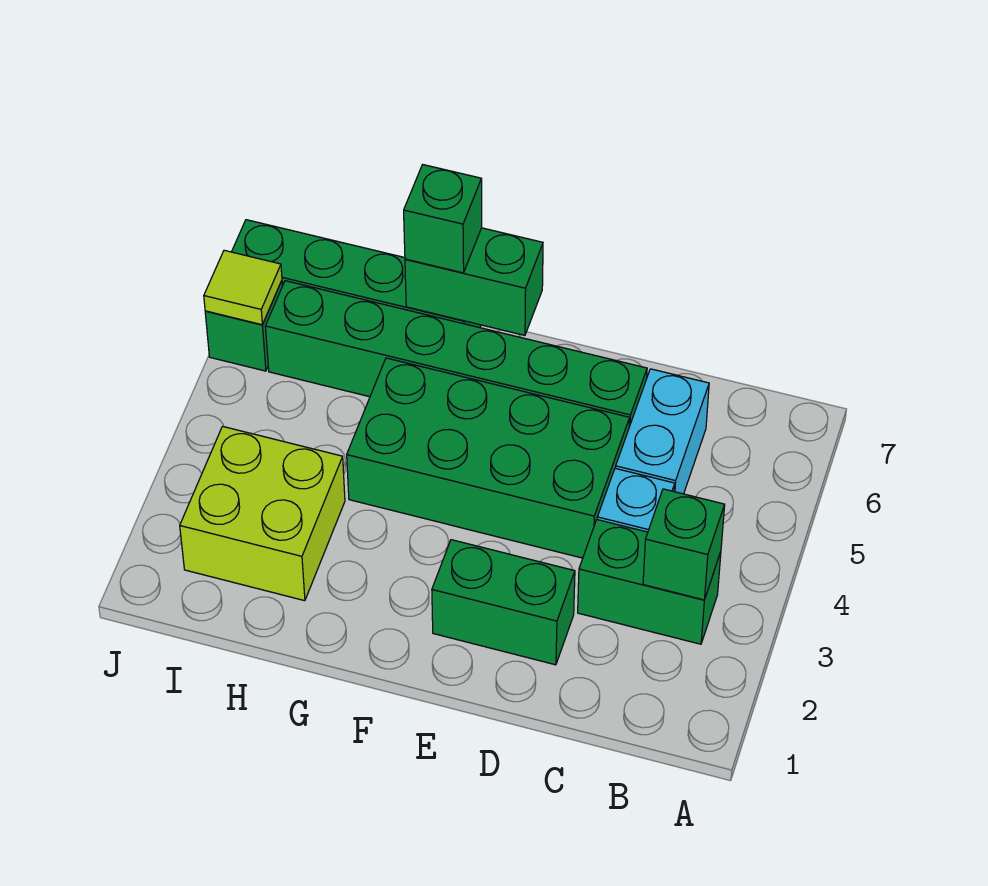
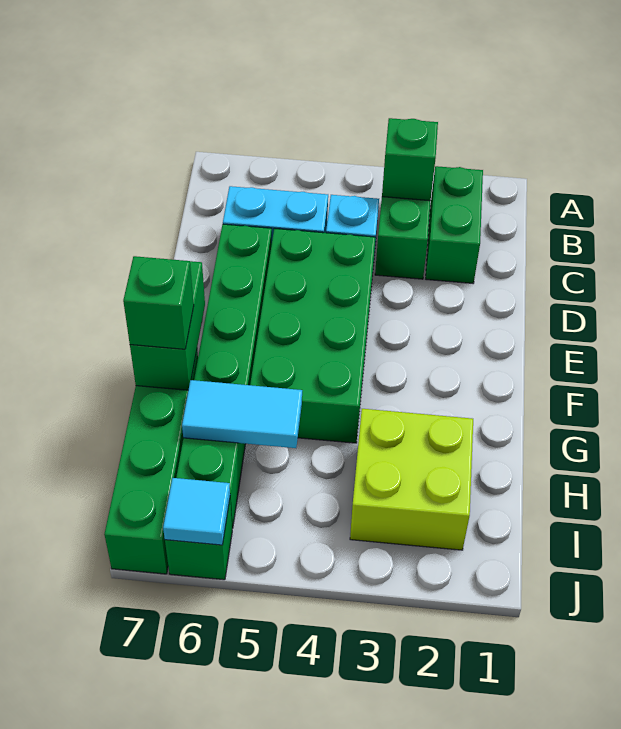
green brick D2:E2 level 1 -> green brick B2:C2 level 1
none -> cyan tile H5:H6 level 2
lime tile J6 level 2 -> cyan tile J6 level 2

